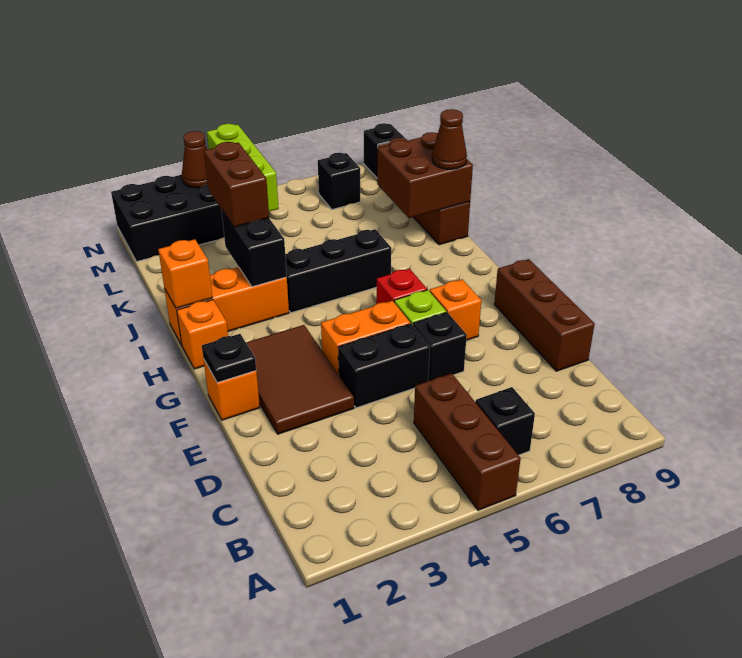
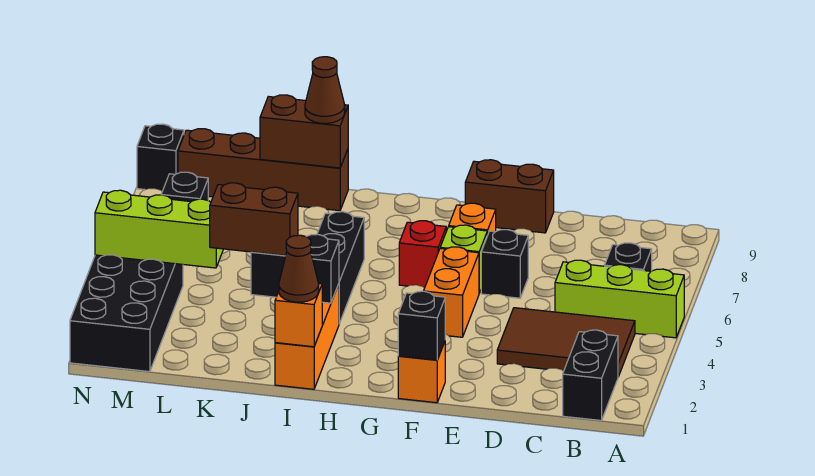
brown brick A5:C5 level 1 -> lime brick A5:C5 level 1
brown brick D9:F9 level 1 -> brown brick E9:F9 level 1
brown tile E2:G3 level 1 -> brown tile B3:D4 level 1
black brick E4:E5 level 1 -> black brick B1:B2 level 1
black plate F1 level 2 -> black brick F1 level 2
orange brick H1 level 1 -> none
brown brick J8:K9 level 2 -> brown brick J9:K9 level 2
brown cone N3 level 2 -> brown cone I1 level 3

